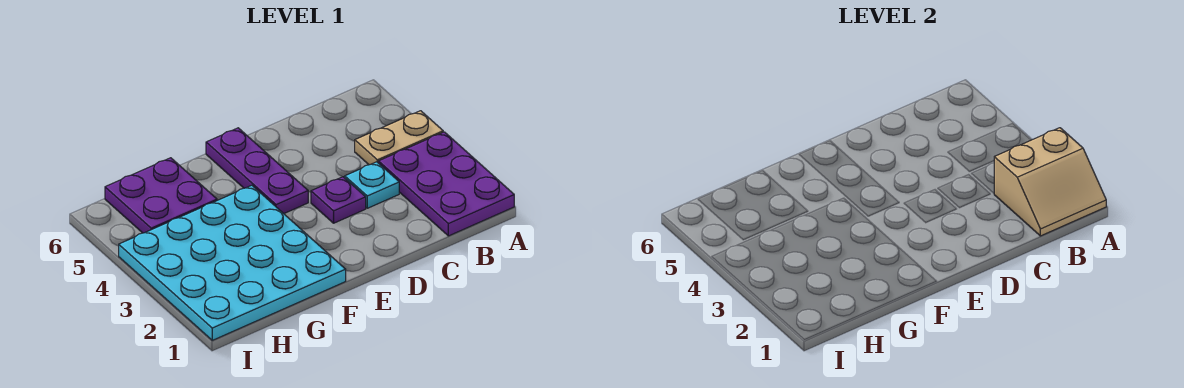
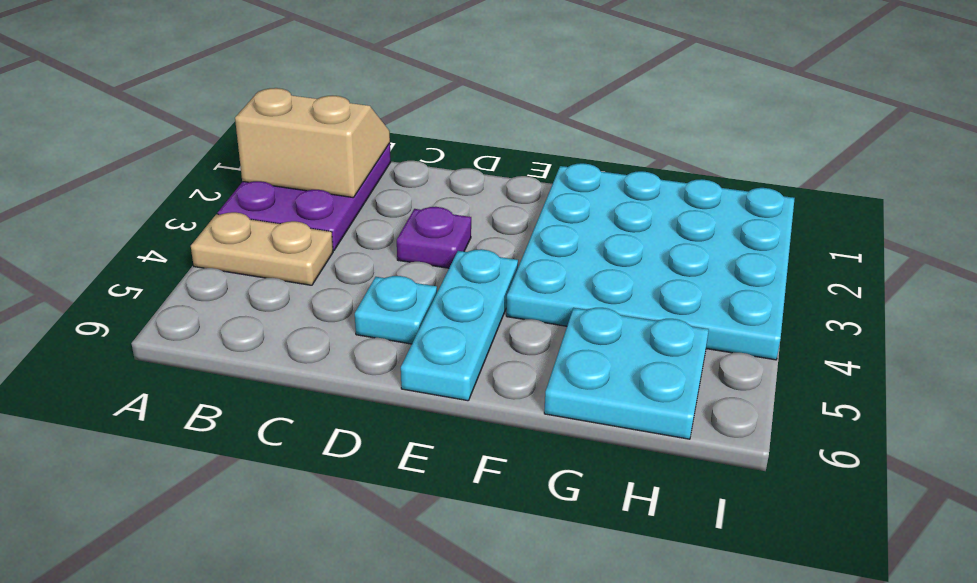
cyan plate C3 level 1 -> cyan plate D5 level 1
purple plate E4:E6 level 1 -> cyan plate E4:E6 level 1
purple plate G5:H6 level 1 -> cyan plate G5:H6 level 1

